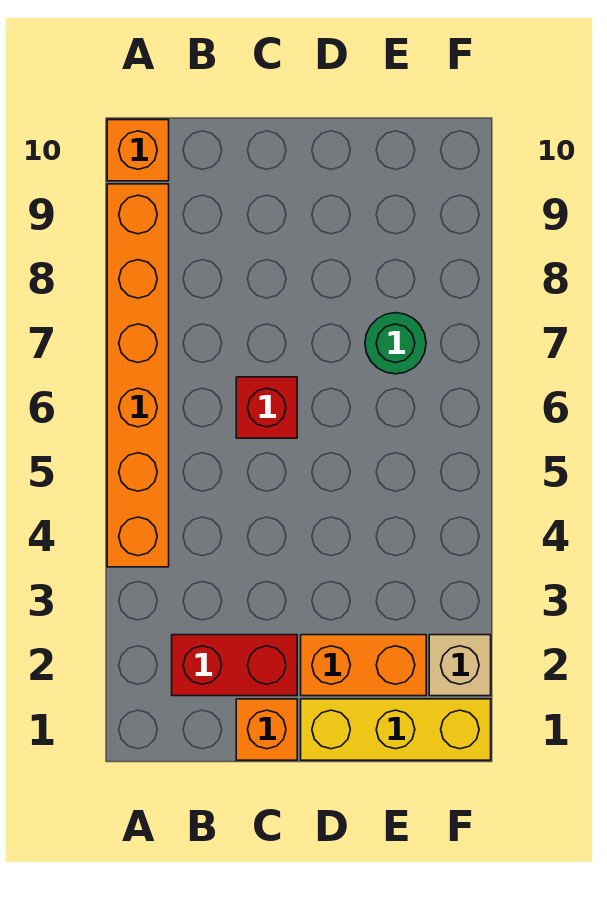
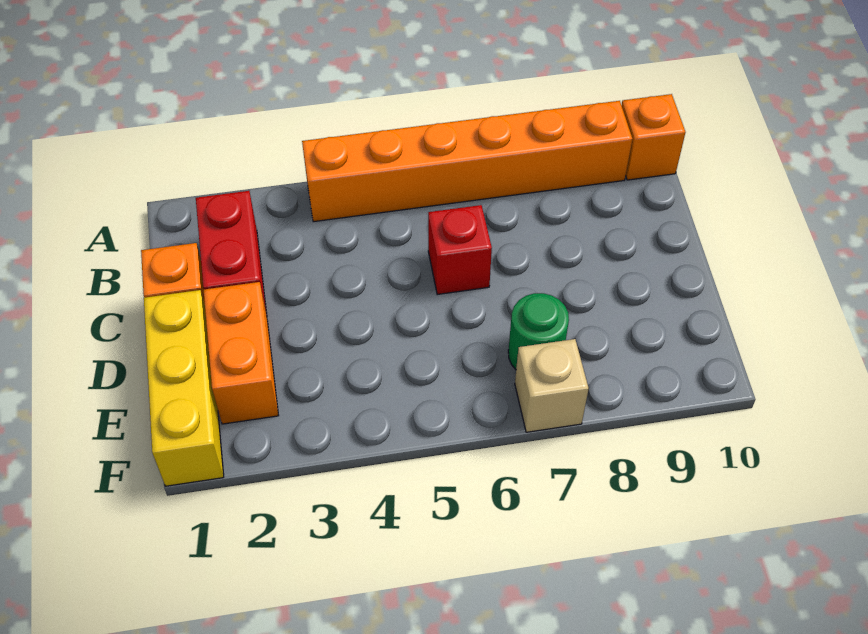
tan brick F2 level 1 -> tan brick F7 level 1

